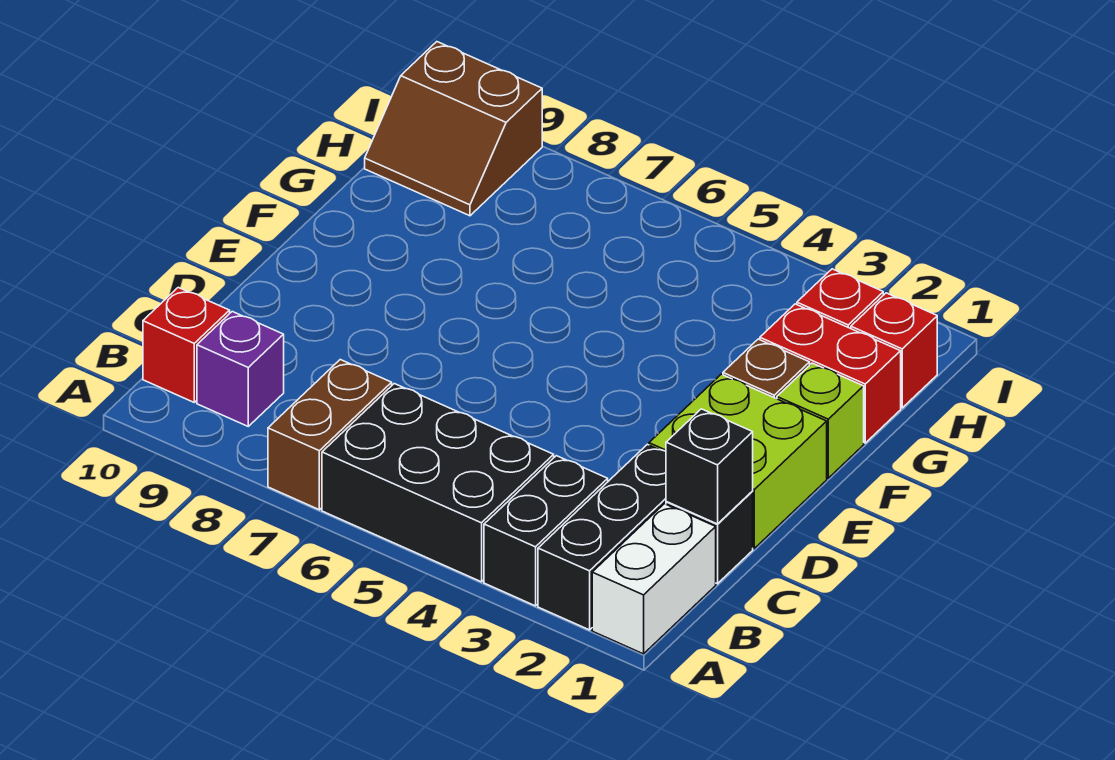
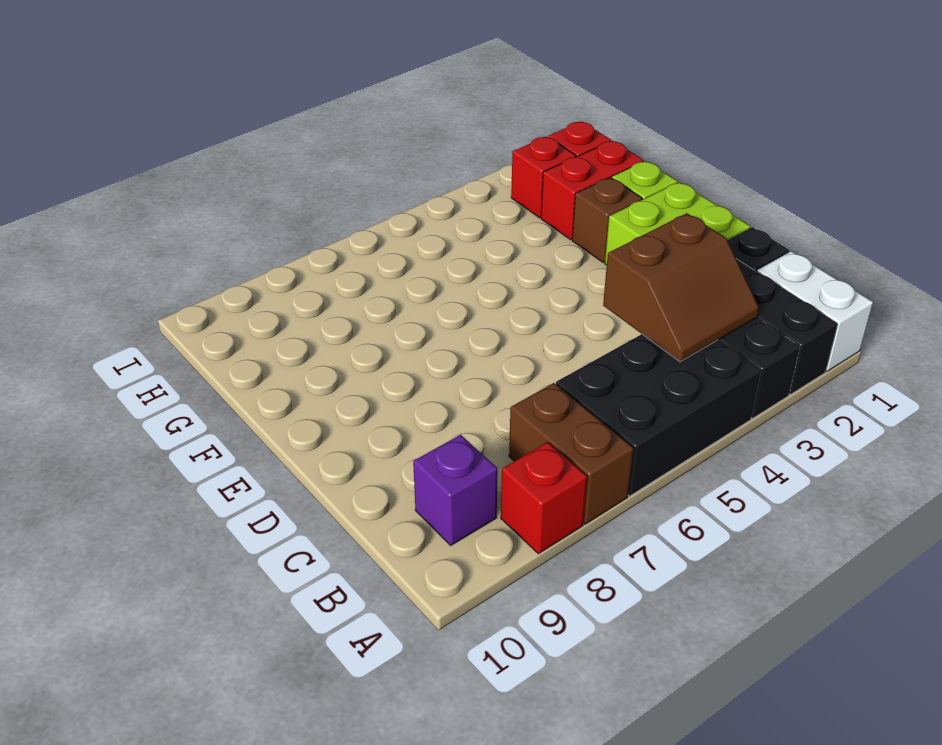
red brick B10 level 1 -> red brick A8 level 1
black brick C1 level 2 -> none
brown slope H9:I10 level 1 top I -> brown slope B3:C4 level 2 top C

